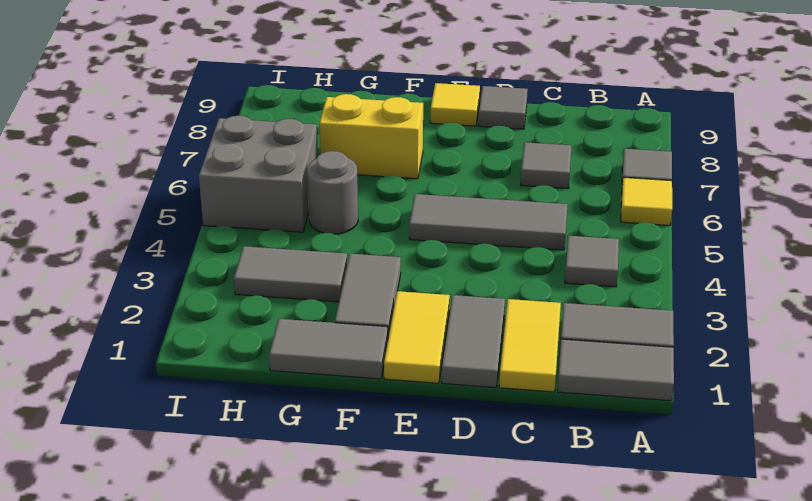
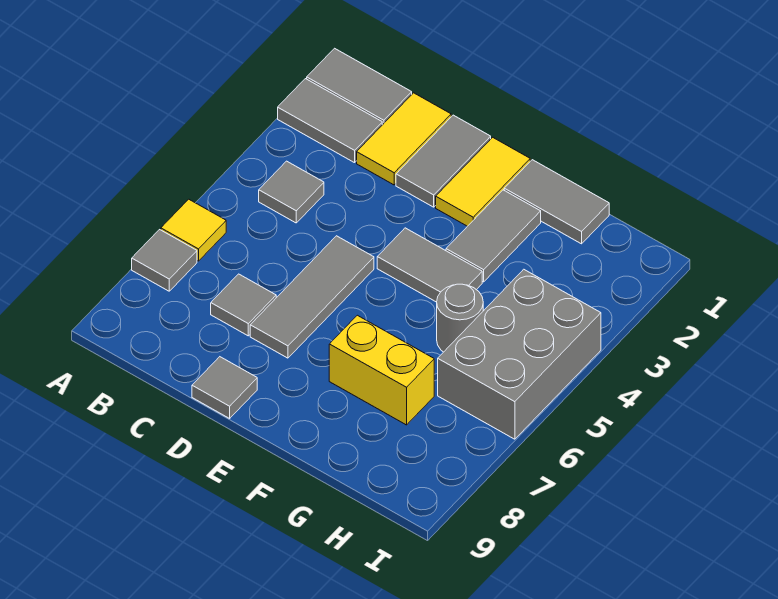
grey tile C5:E5 level 1 -> grey tile D5:D7 level 1
yellow tile E9 level 1 -> none
grey tile G3:H3 level 1 -> grey tile E4:F4 level 1
grey brick H5:I6 level 1 -> grey brick H4:I6 level 1

